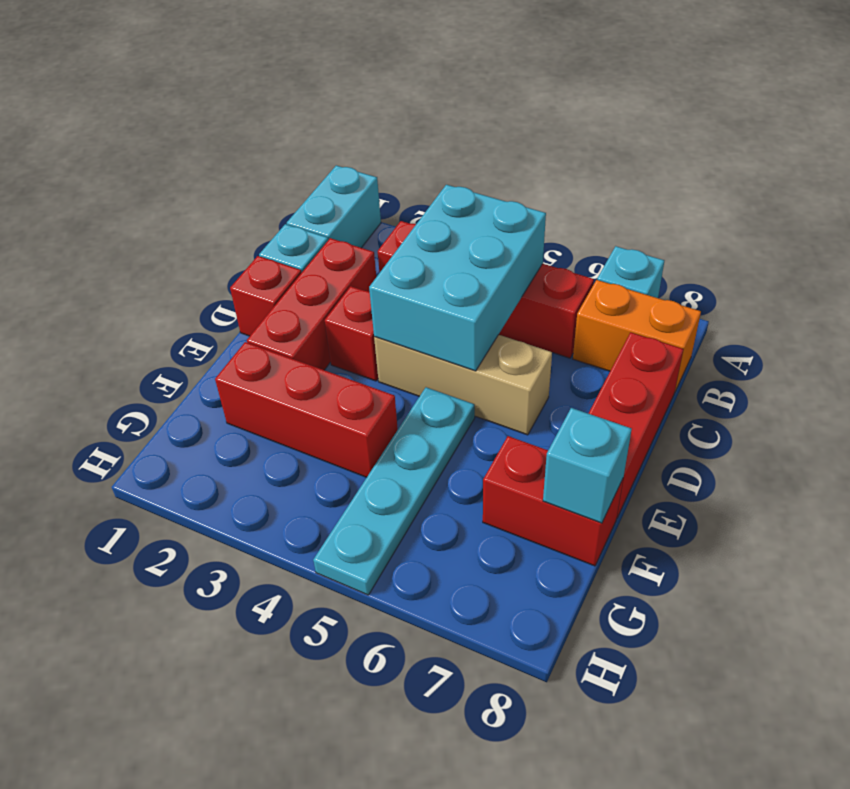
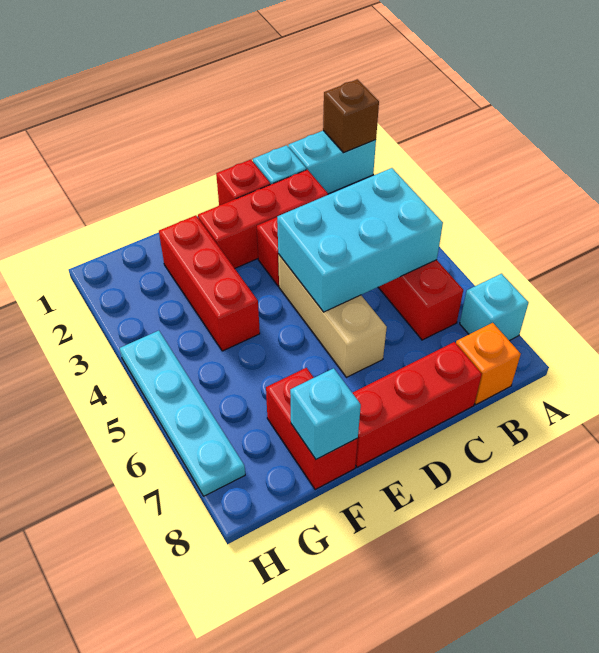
none -> brown brick A1 level 2
orange brick B7:B8 level 1 -> orange brick B8 level 1
cyan plate E5:H5 level 1 -> cyan plate H4:H7 level 1

